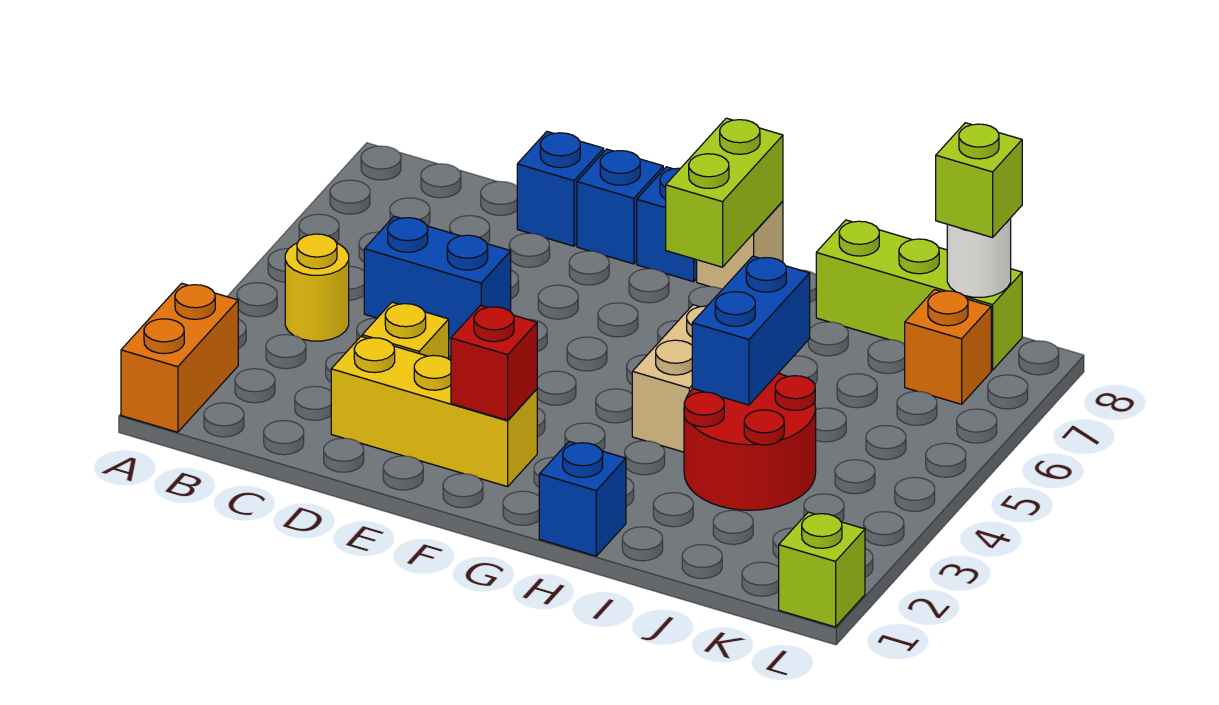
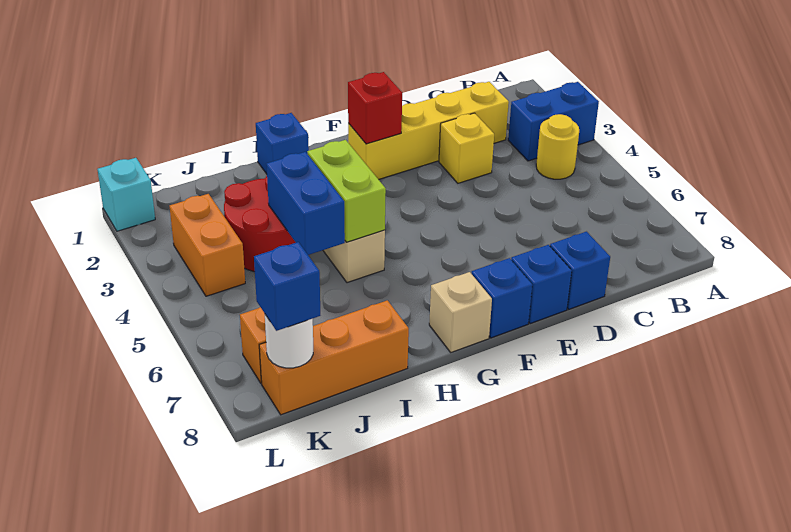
orange brick A1:A2 level 1 -> orange brick K3:K4 level 1
blue brick C5:D5 level 1 -> blue brick A3:B3 level 1
yellow brick D2:F2 level 1 -> yellow brick C2:F2 level 1
lime brick G7:G8 level 2 -> lime brick H4:H5 level 2
lime brick I8:K8 level 1 -> orange brick I8:K8 level 1
lime brick K8 level 3 -> blue brick K8 level 3
lime brick L1 level 1 -> cyan brick L1 level 1

